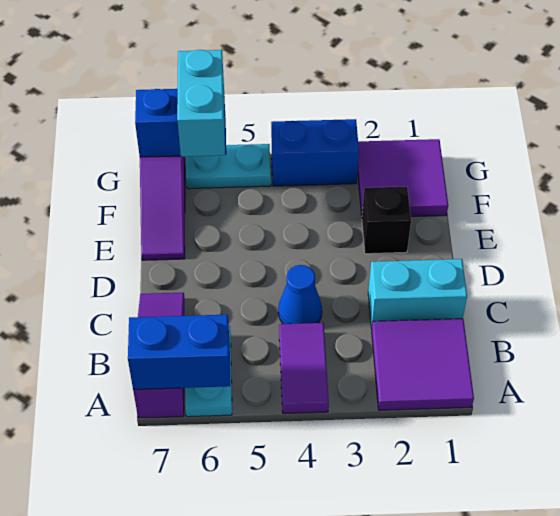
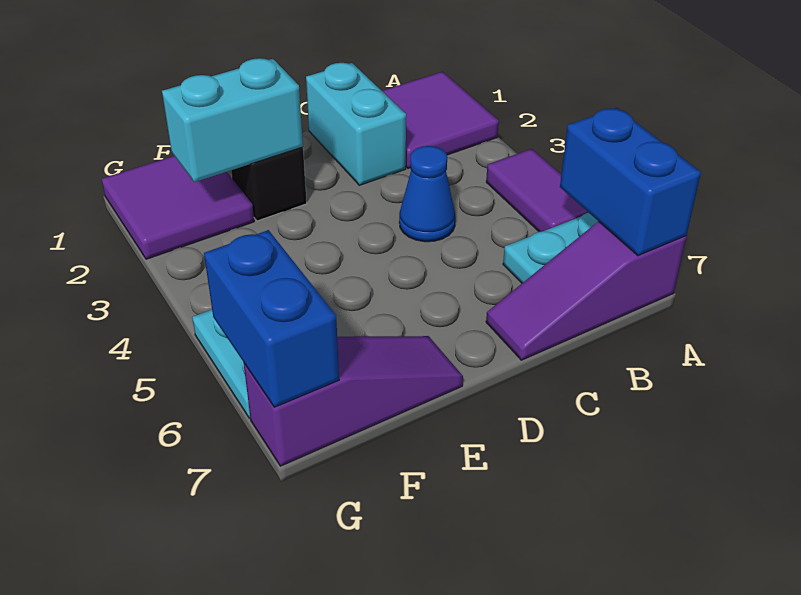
purple tile A4:B4 level 1 -> purple tile A4:A5 level 1
cyan brick F6:G6 level 3 -> cyan brick E2:F2 level 2
blue brick G3:G4 level 1 -> none

